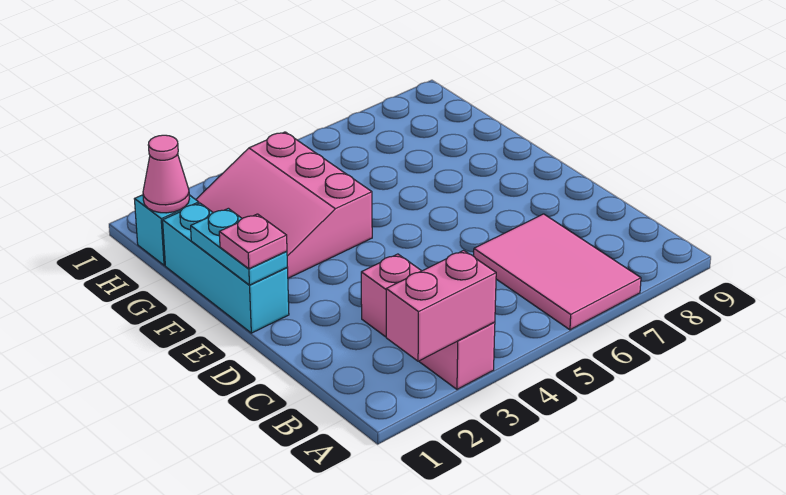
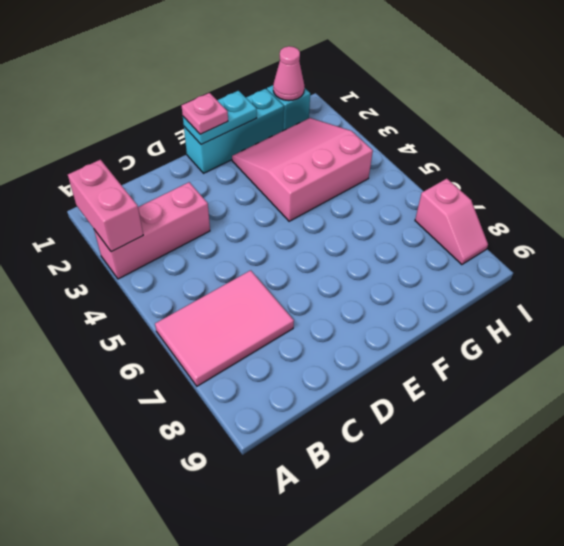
none -> pink slope I7:I8 level 1 top 7

